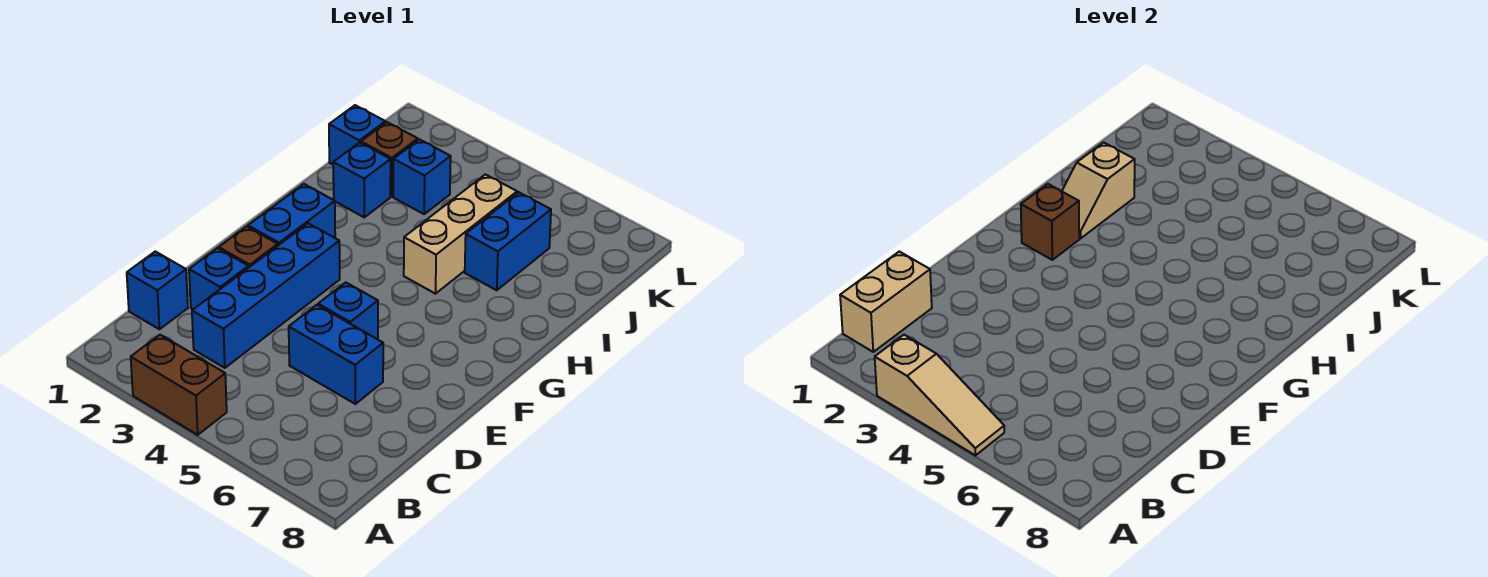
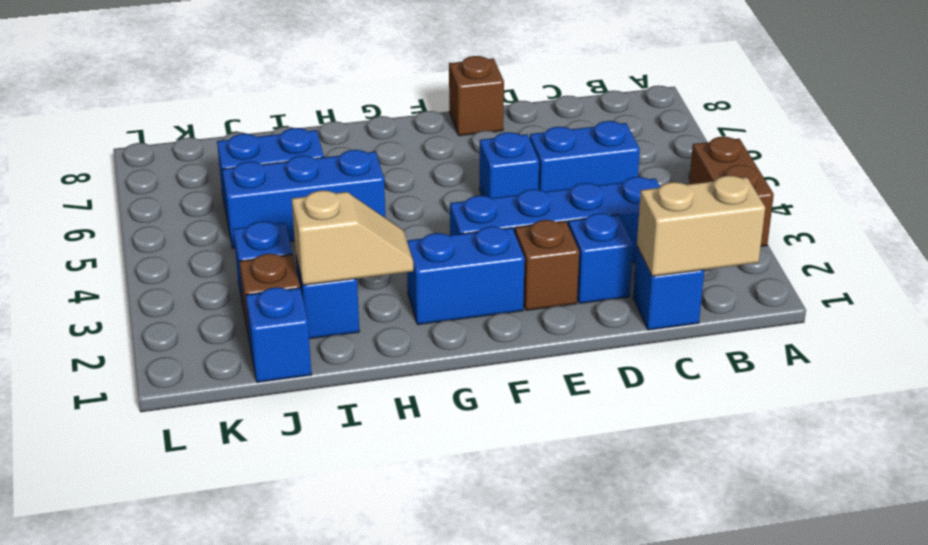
tan slope A3:A5 level 2 top 3 -> none
blue brick D5:D6 level 1 -> blue brick C5:D5 level 1
brown brick G2 level 2 -> brown brick E8 level 1
tan brick H5:J5 level 1 -> blue brick H5:J5 level 1

